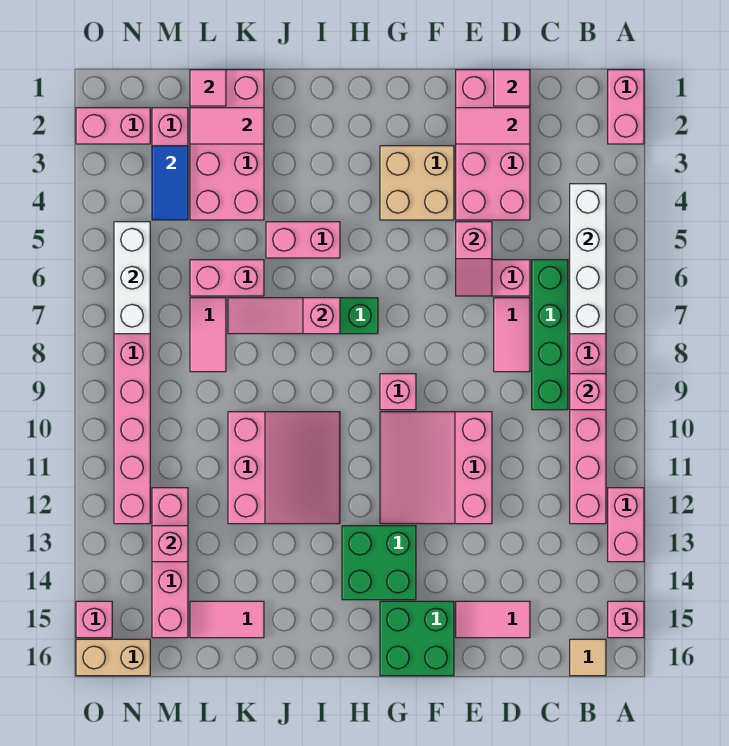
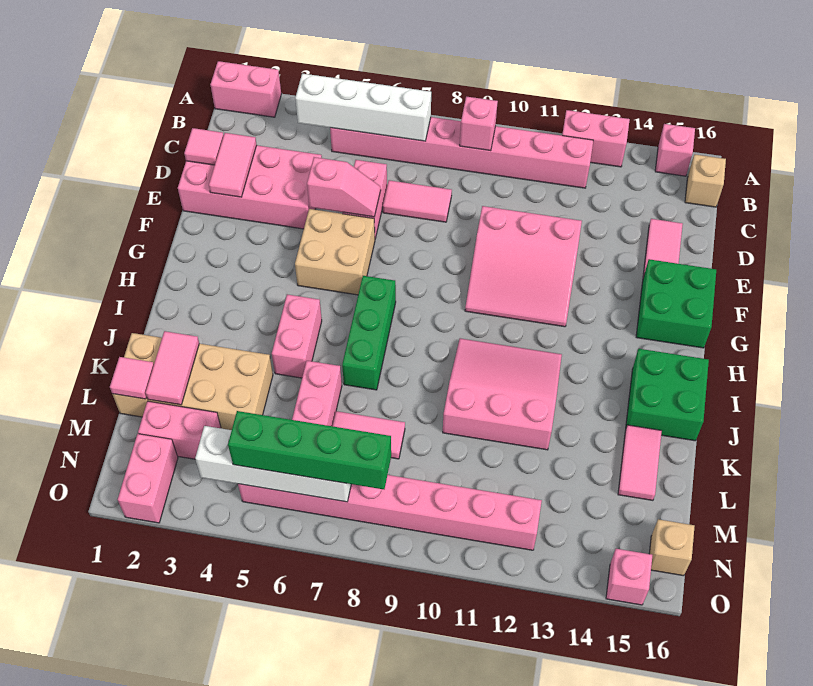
tan tile B16 level 1 -> tan brick B16 level 1
green brick C6:C9 level 1 -> green brick N5:N8 level 3
tan brick F3:G4 level 1 -> tan brick F5:G6 level 1
pink brick G9 level 1 -> none
green brick G13:H14 level 1 -> green brick I15:J16 level 1
pink slope I7:K7 level 2 top I -> none
pink brick K1:L4 level 1 -> tan brick K1:L4 level 1
blue tile M3:M4 level 2 -> none
pink brick M12:M15 level 1 -> none
pink brick M13 level 2 -> none
white brick N5:N7 level 2 -> white brick N4:N7 level 2
tan brick N16:O16 level 1 -> tan brick N16 level 1

